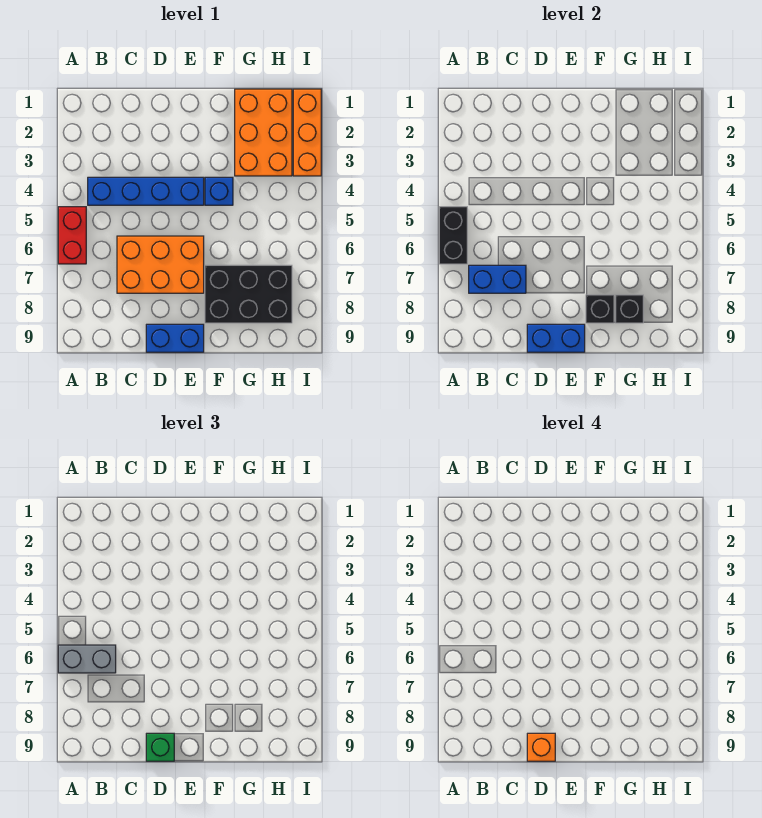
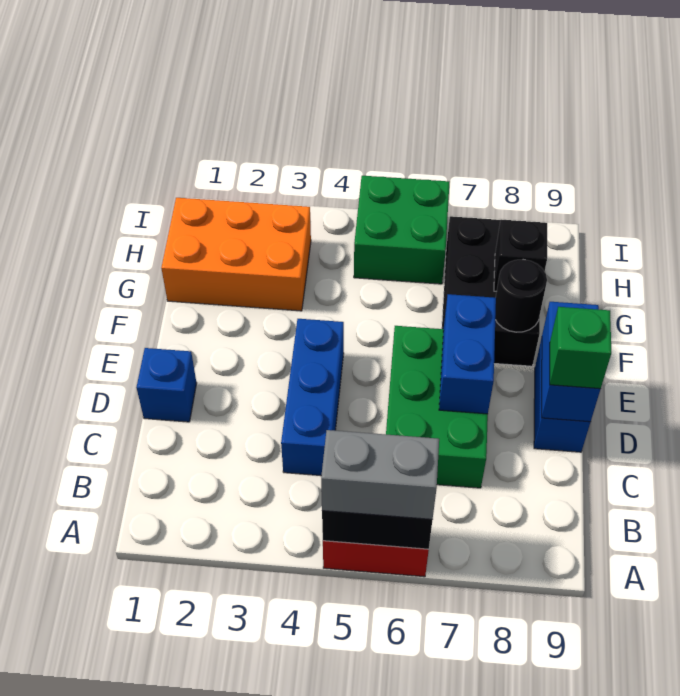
grey brick A6:B6 level 3 -> grey brick A5:A6 level 3
blue brick B4:E4 level 1 -> blue brick C4:E4 level 1
blue brick B7:C7 level 2 -> blue brick D7:E7 level 2
orange brick C6:E7 level 1 -> green brick C6:E7 level 1
orange brick D9 level 4 -> none
blue brick F4 level 1 -> blue brick D1 level 1
black brick F8 level 2 -> black round brick F8 level 2
none -> green brick H5:I6 level 1
orange brick I1:I3 level 1 -> none

